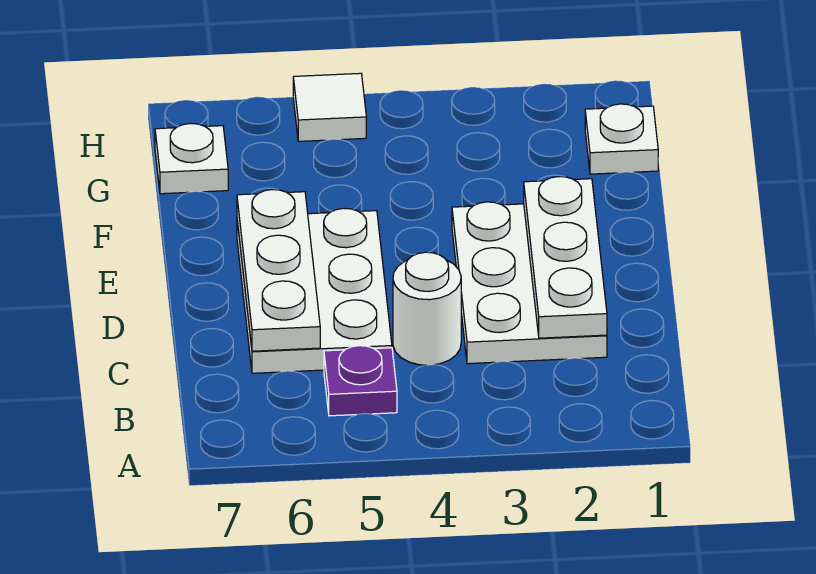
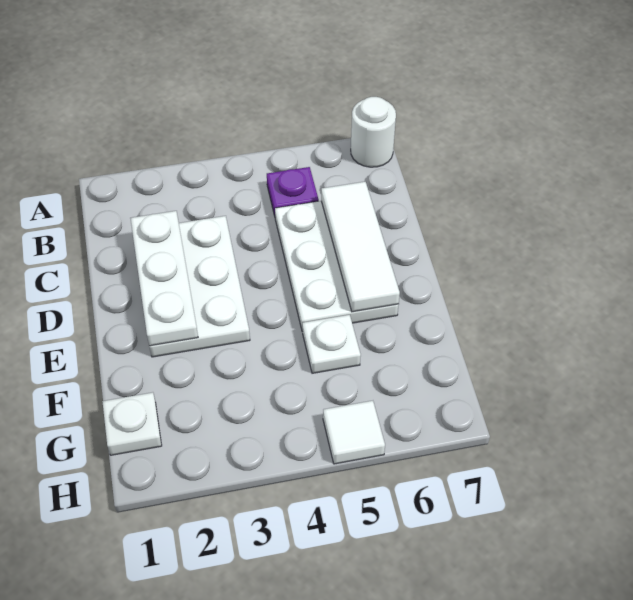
white round brick C4 level 1 -> white round brick A7 level 1
white plate C6:E6 level 2 -> white tile C6:E6 level 2
white plate G7 level 1 -> white plate F5 level 1

